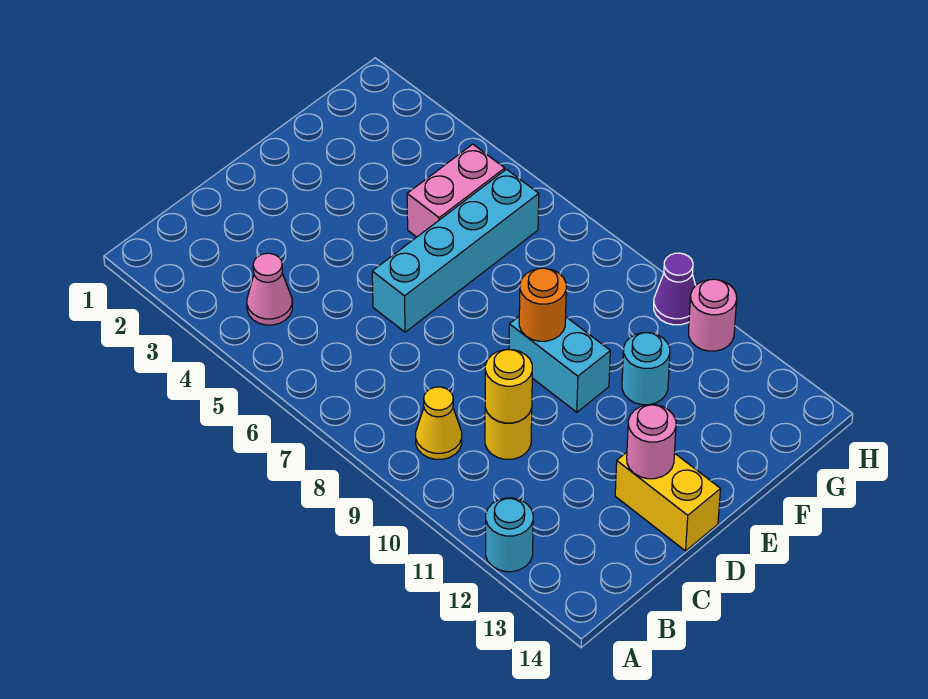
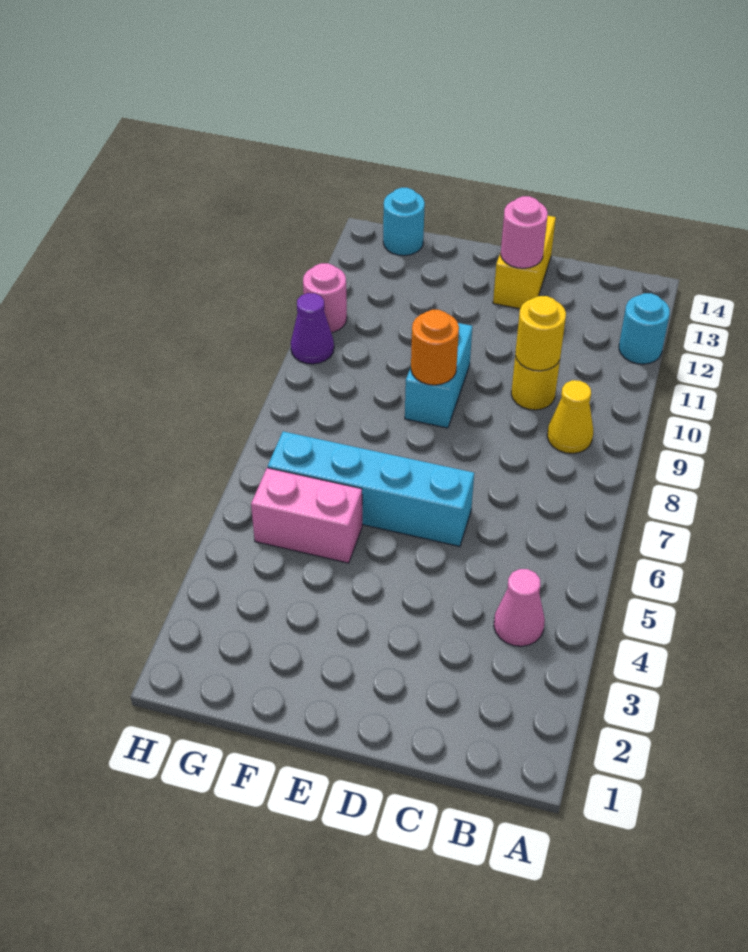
cyan round brick F11 level 1 -> cyan round brick G14 level 1

